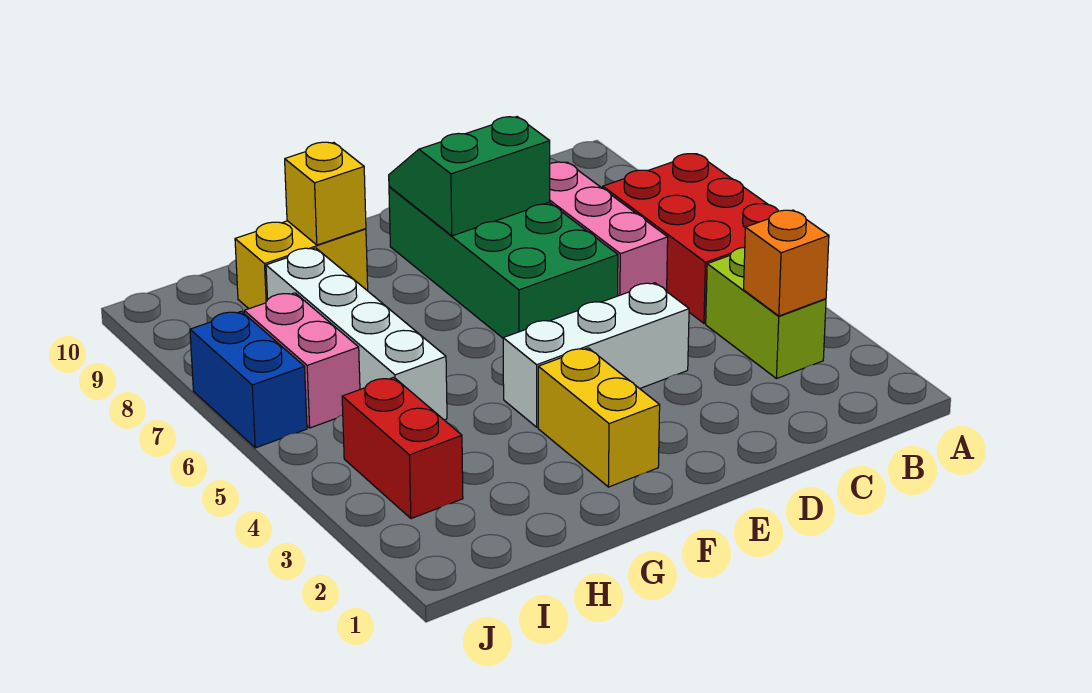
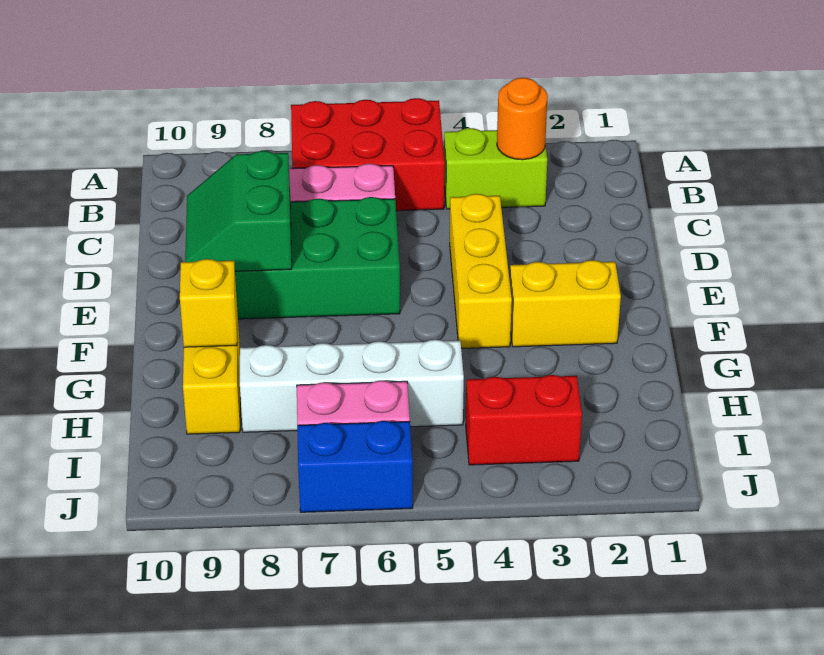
orange brick B3 level 2 -> orange round brick B3 level 2
white brick D4:F4 level 1 -> yellow brick D4:F4 level 1

